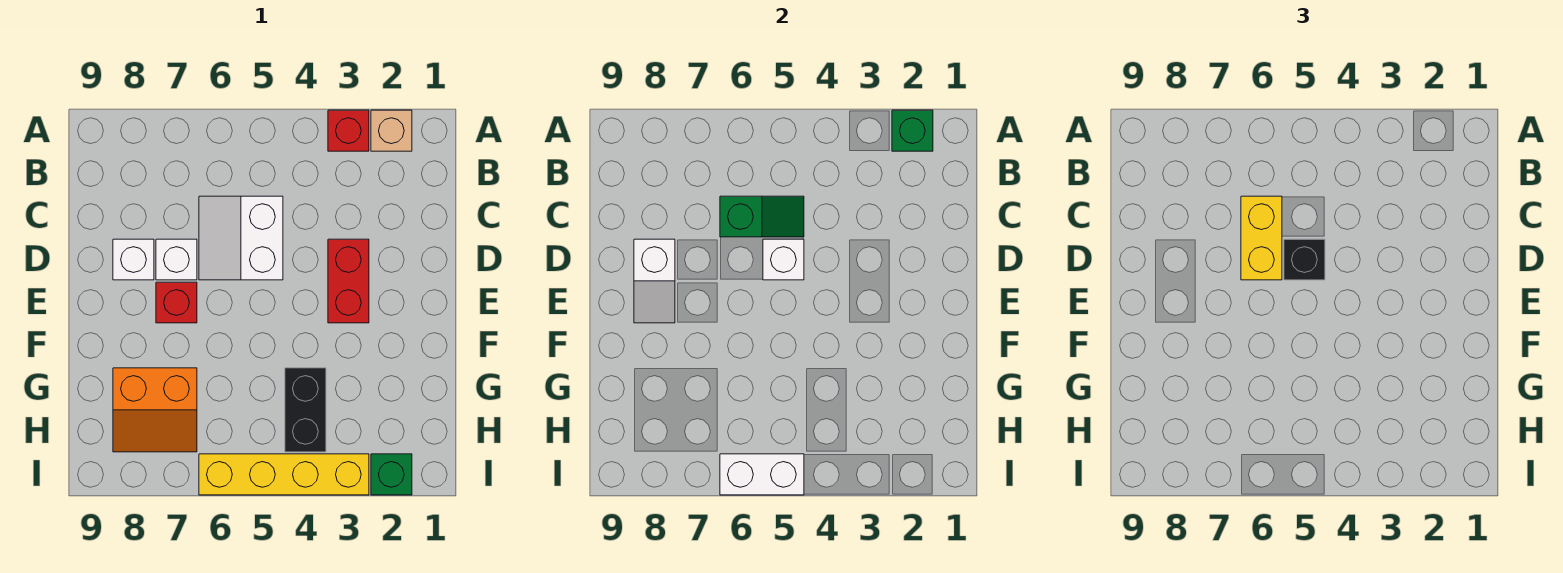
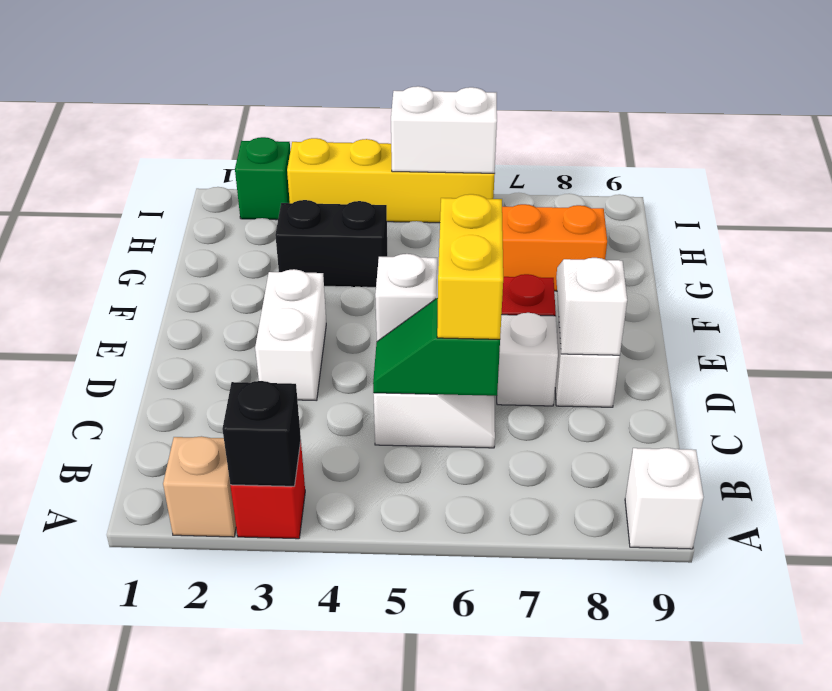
green brick A2 level 2 -> none
none -> white brick A9 level 1
red brick D3:E3 level 1 -> white brick D3:E3 level 1
black brick D5 level 3 -> black brick A3 level 2
black brick G4:H4 level 1 -> black brick G3:G4 level 1

